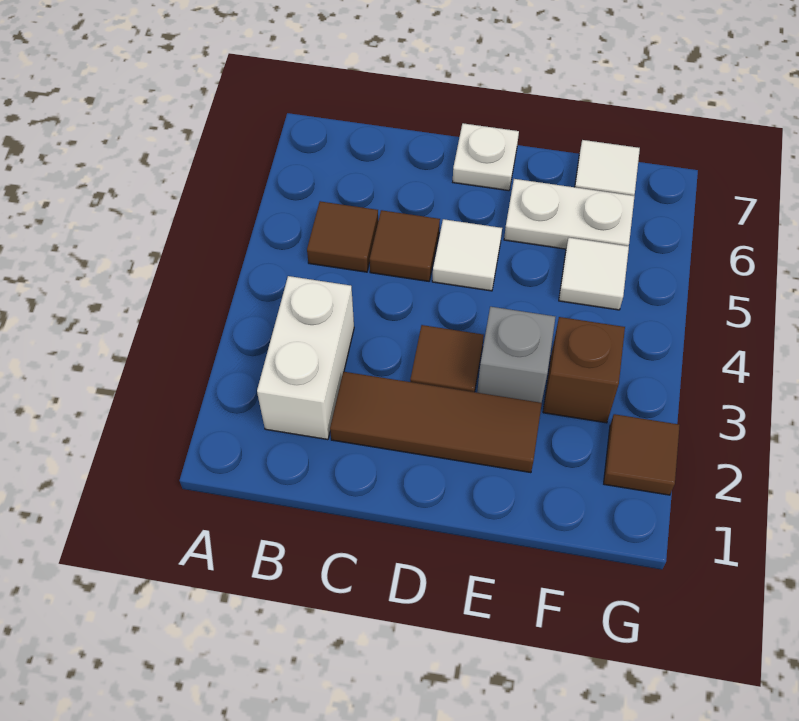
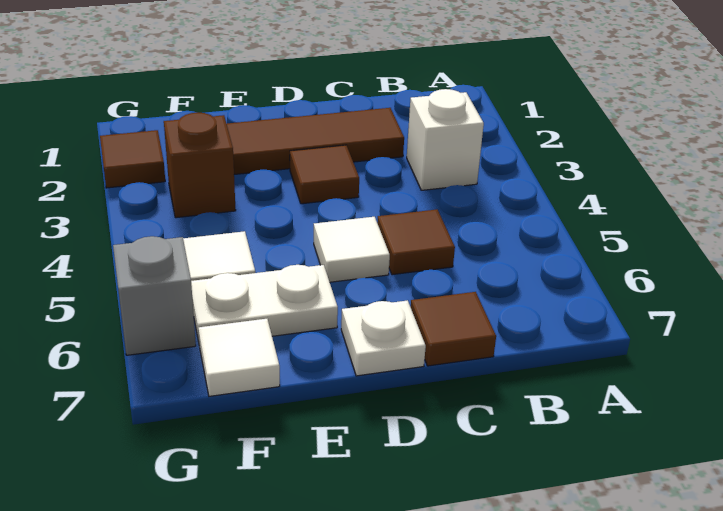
white brick B2:B3 level 1 -> white brick B3 level 1
brown tile B5 level 1 -> brown tile C7 level 1
grey brick E3 level 1 -> grey brick G6 level 1

